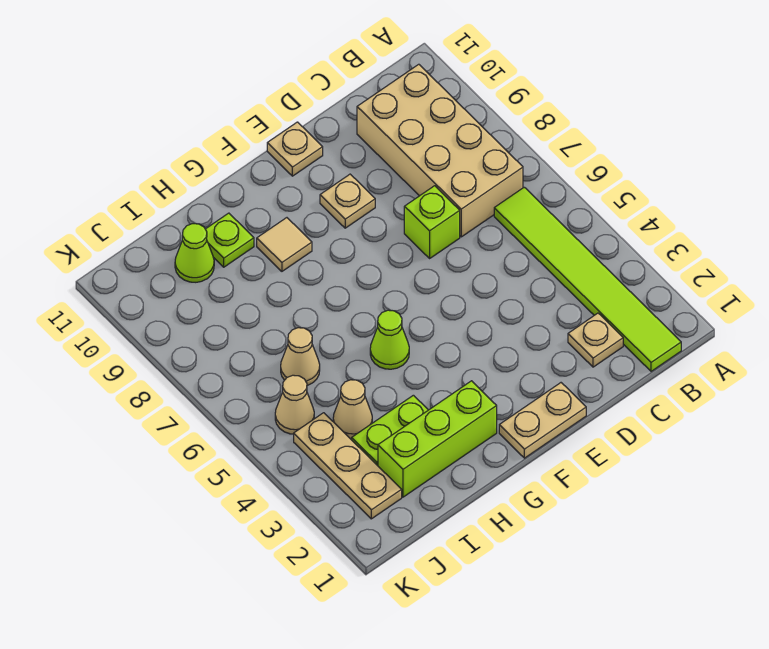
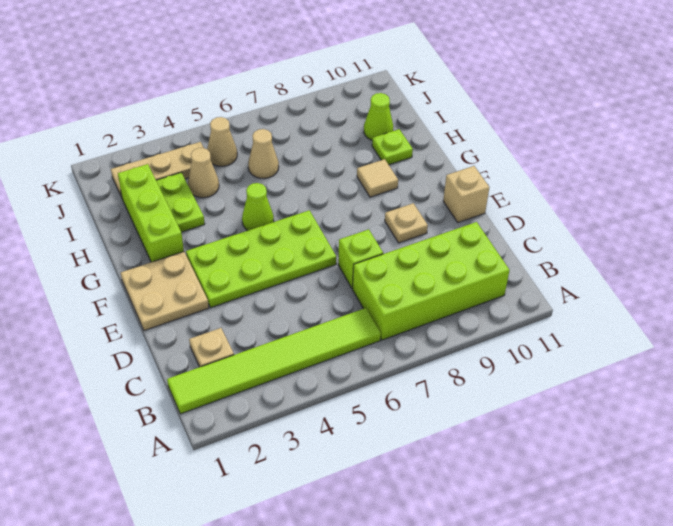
tan brick B7:C10 level 1 -> lime brick B7:C10 level 1
tan plate E1:F1 level 1 -> tan plate E1:F2 level 1
none -> lime plate E3:F6 level 1
tan plate E11 level 1 -> tan brick E11 level 1

